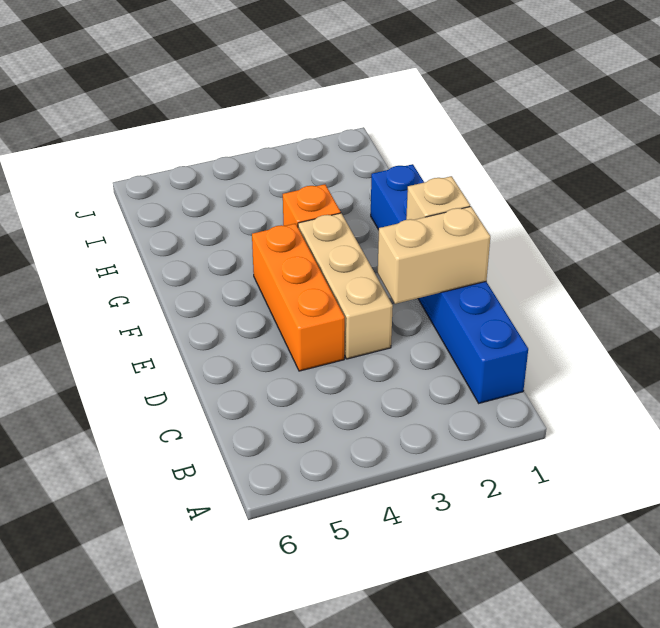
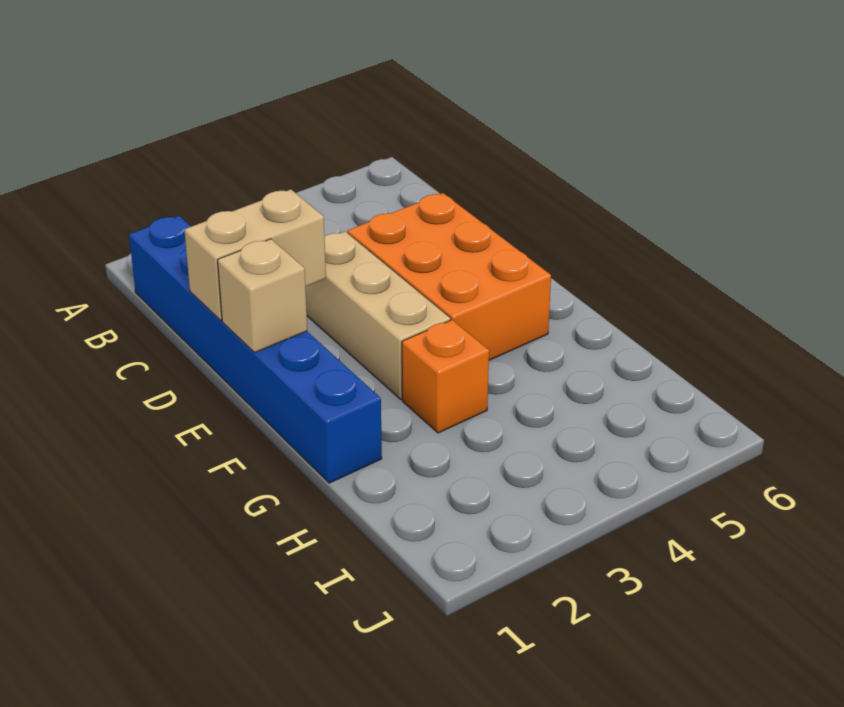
orange brick D4:F4 level 1 -> orange brick D4:F5 level 1

